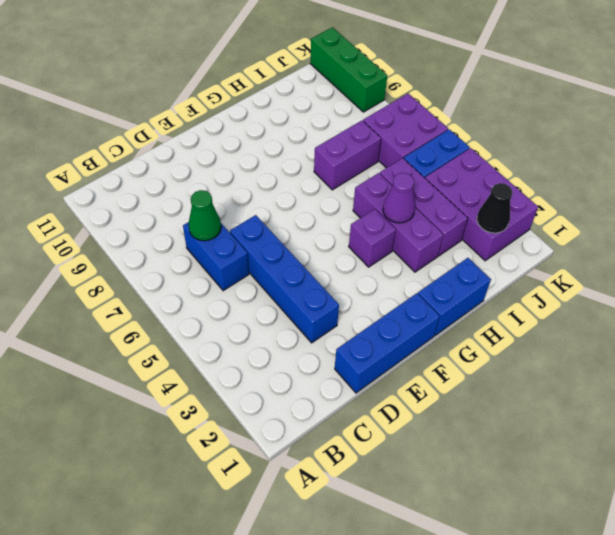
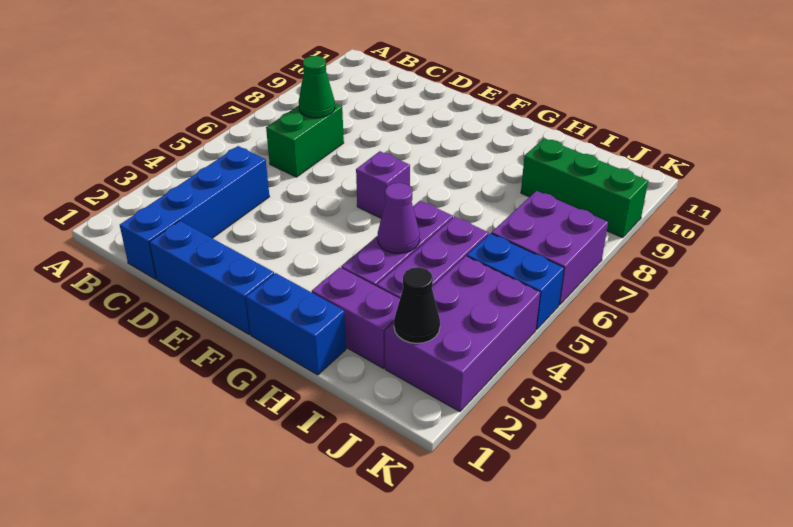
blue brick C6:C7 level 1 -> green brick C6:C7 level 1
blue brick D3:D6 level 1 -> blue brick C1:C4 level 1
purple brick G4 level 1 -> purple brick F6 level 1
purple brick H7:I7 level 1 -> purple brick H2:I2 level 1
green brick K9:K11 level 1 -> green brick I9:K9 level 1

